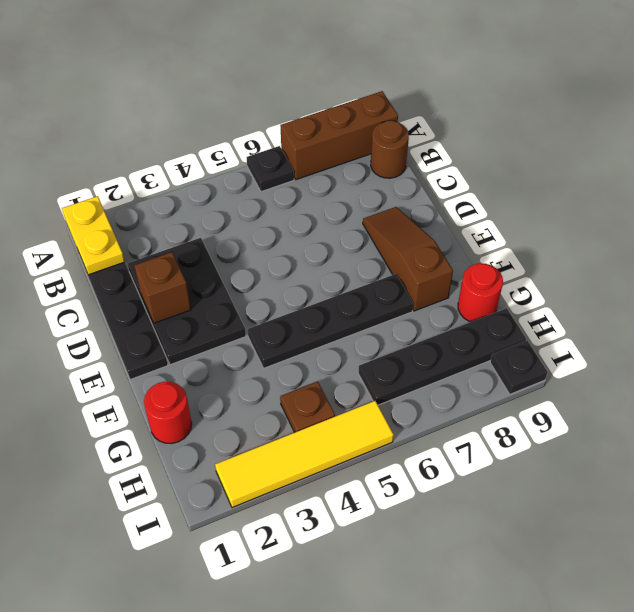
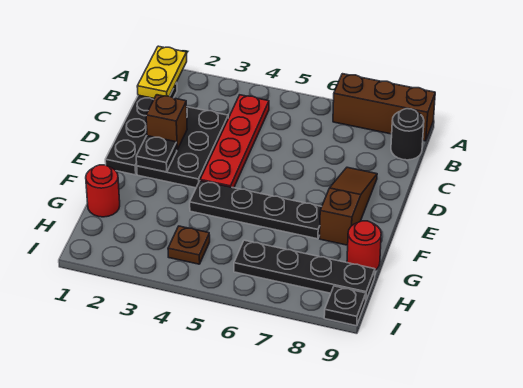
black plate A6 level 1 -> black plate E2 level 2
none -> red plate B4:E4 level 1
brown round brick B9 level 1 -> black round brick B9 level 1
yellow tile I2:I5 level 1 -> none

